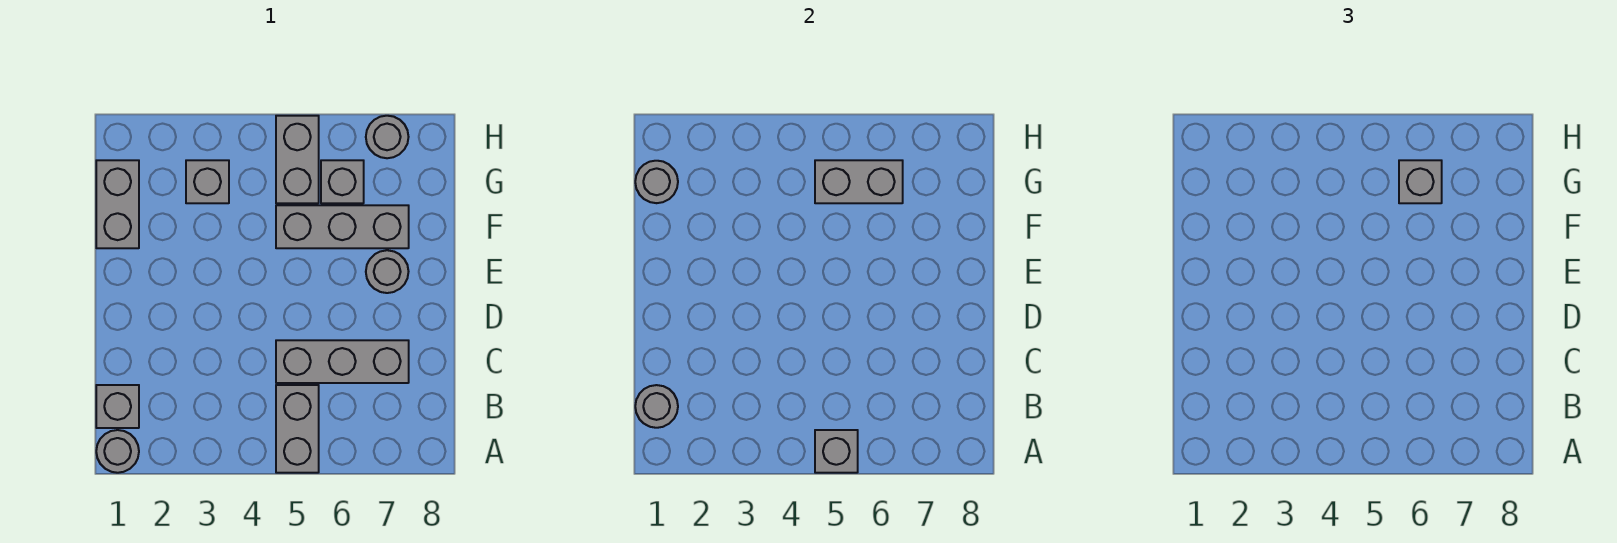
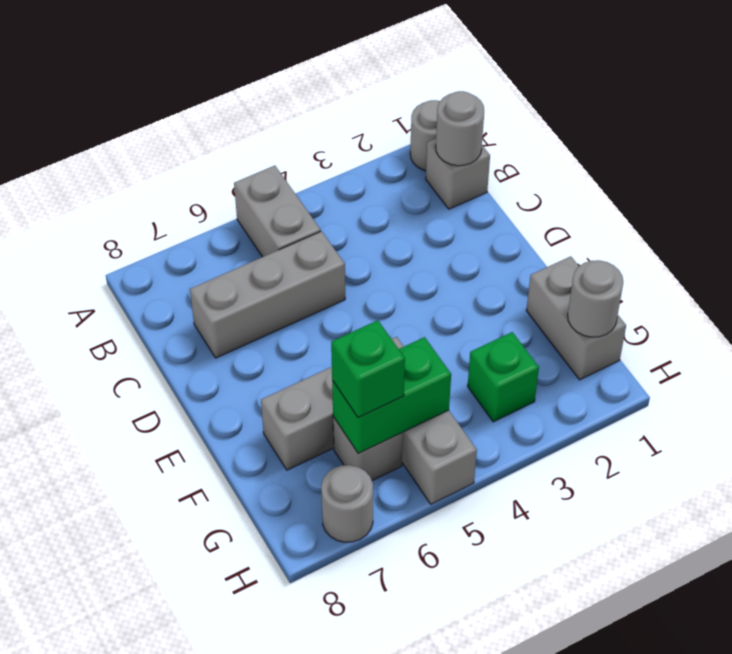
grey brick A5 level 2 -> none
grey round brick E7 level 1 -> none
grey brick G3 level 1 -> green brick G3 level 1
grey brick G5:G6 level 2 -> green brick G5:G6 level 2
grey brick G6 level 3 -> green brick G6 level 3

